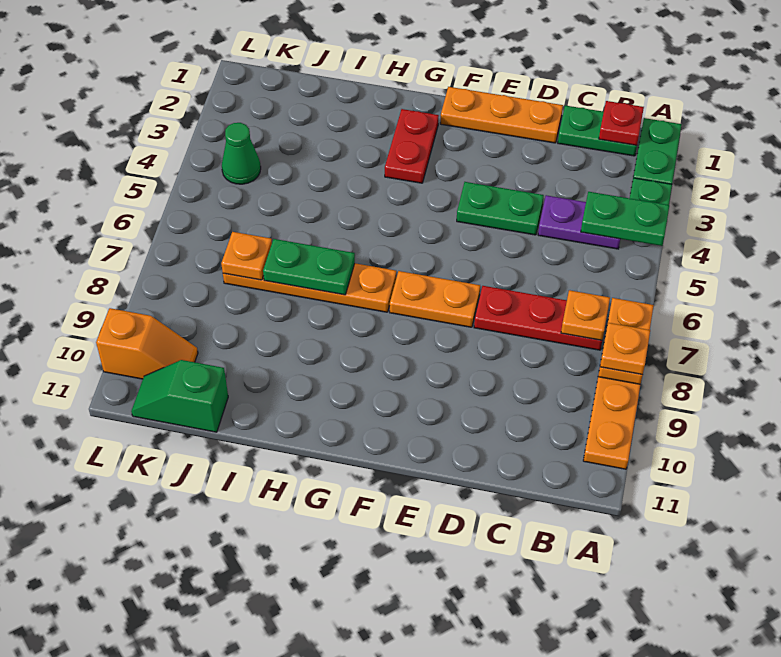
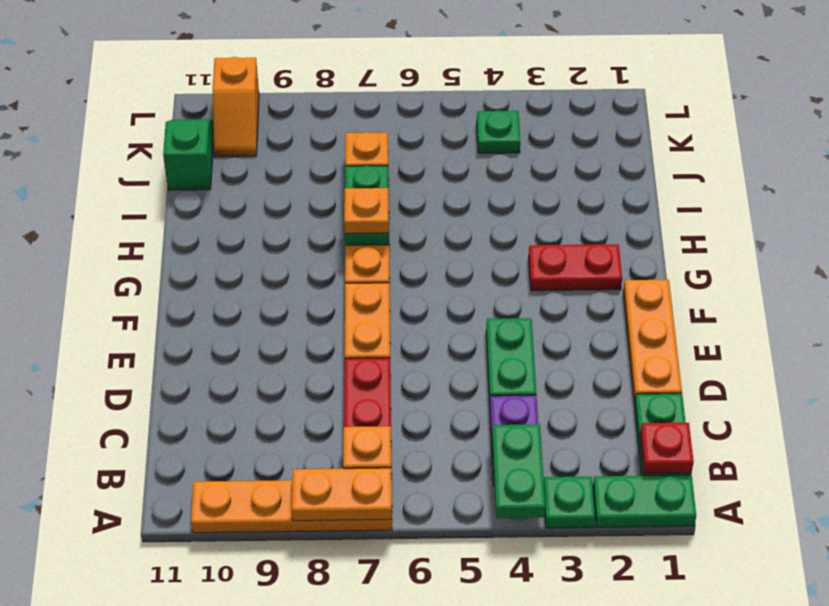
orange plate A8 level 3 -> orange plate H7 level 3
green cone K4 level 1 -> green plate K4 level 1

